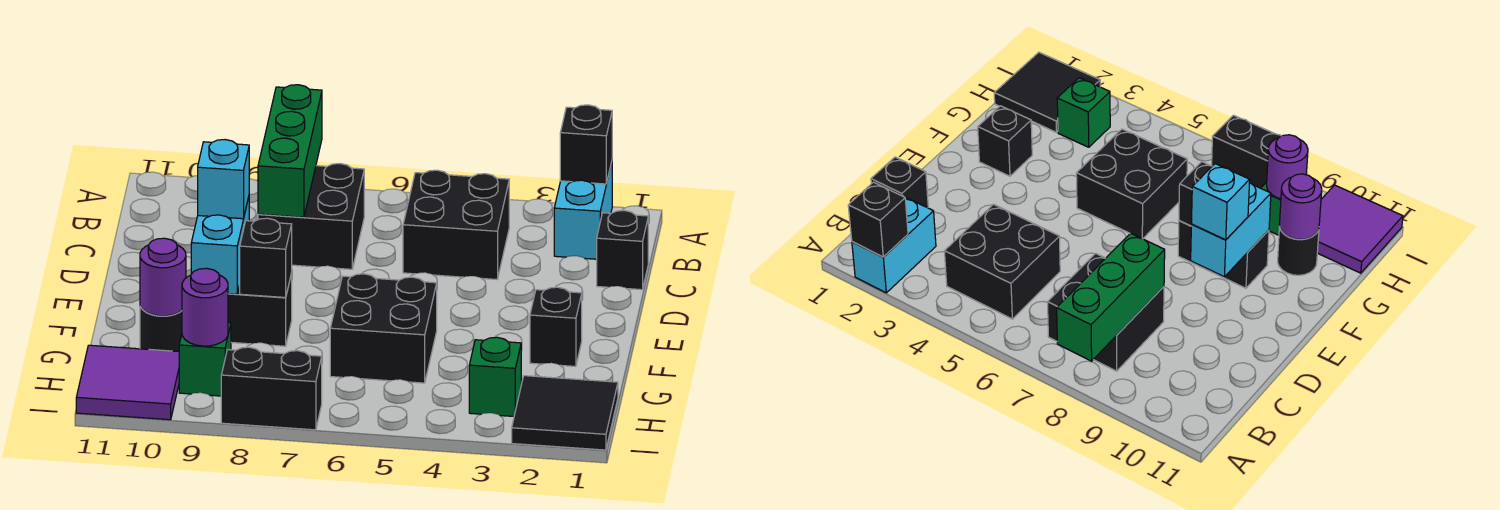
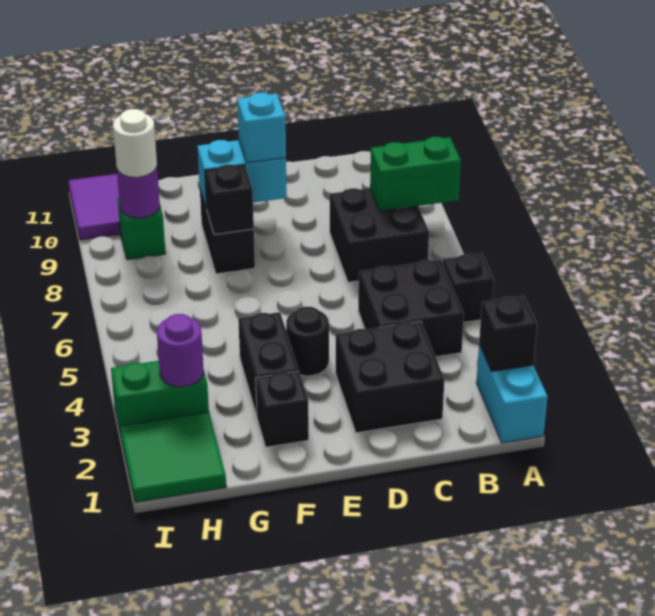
cyan brick A2:B2 level 1 -> cyan brick A1:A2 level 1
green brick A8:C8 level 2 -> green brick A8:B8 level 2
black brick C1 level 1 -> black brick A5 level 1
black brick F5:G6 level 1 -> black brick C2:D3 level 1
black round brick G10 level 1 -> black round brick E4 level 1
purple round brick G10 level 2 -> purple round brick H3 level 2
black tile H1:I2 level 1 -> green tile H1:I2 level 1
green brick H3 level 1 -> green brick H3:I3 level 1
none -> white round brick H9 level 3
black brick I7:I8 level 1 -> black brick F3:F4 level 1

